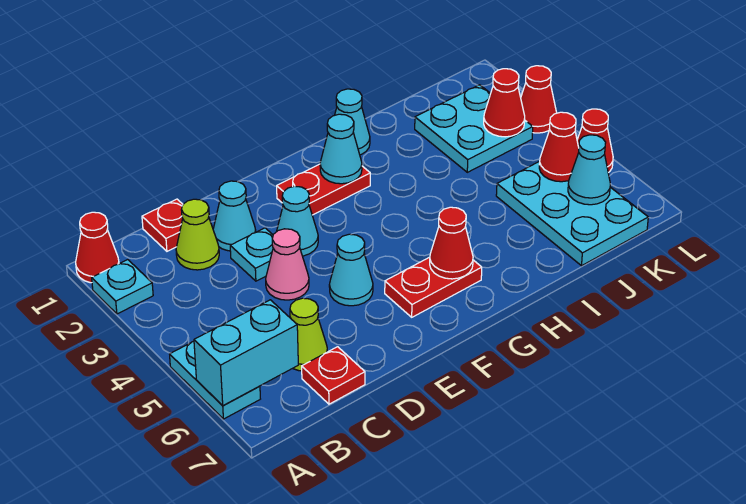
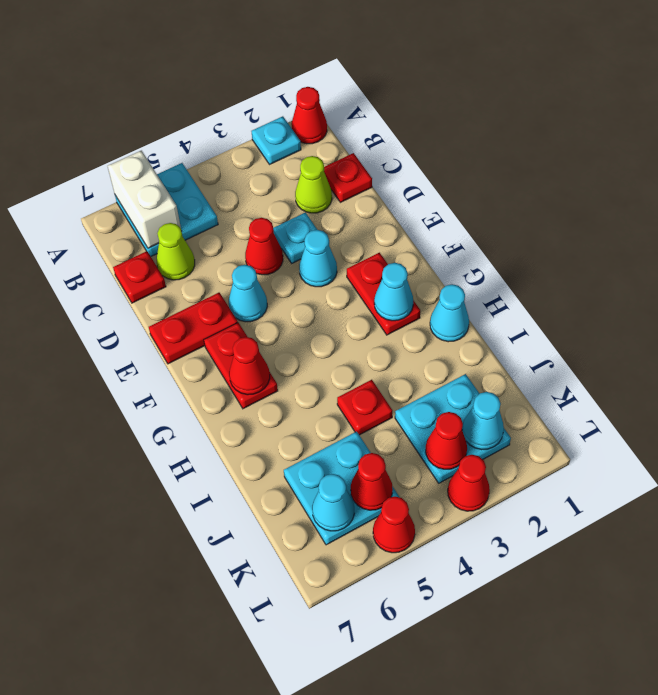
cyan plate A5:A6 level 1 -> cyan plate A5:B6 level 1
cyan brick A6:B6 level 2 -> white brick A6:B6 level 2
cyan cone D2 level 1 -> cyan cone K2 level 2
pink cone D4 level 1 -> red cone D4 level 1
none -> red plate E6:E7 level 1
none -> red plate I4 level 1
cyan plate J5:K7 level 1 -> cyan plate J5:K6 level 1

